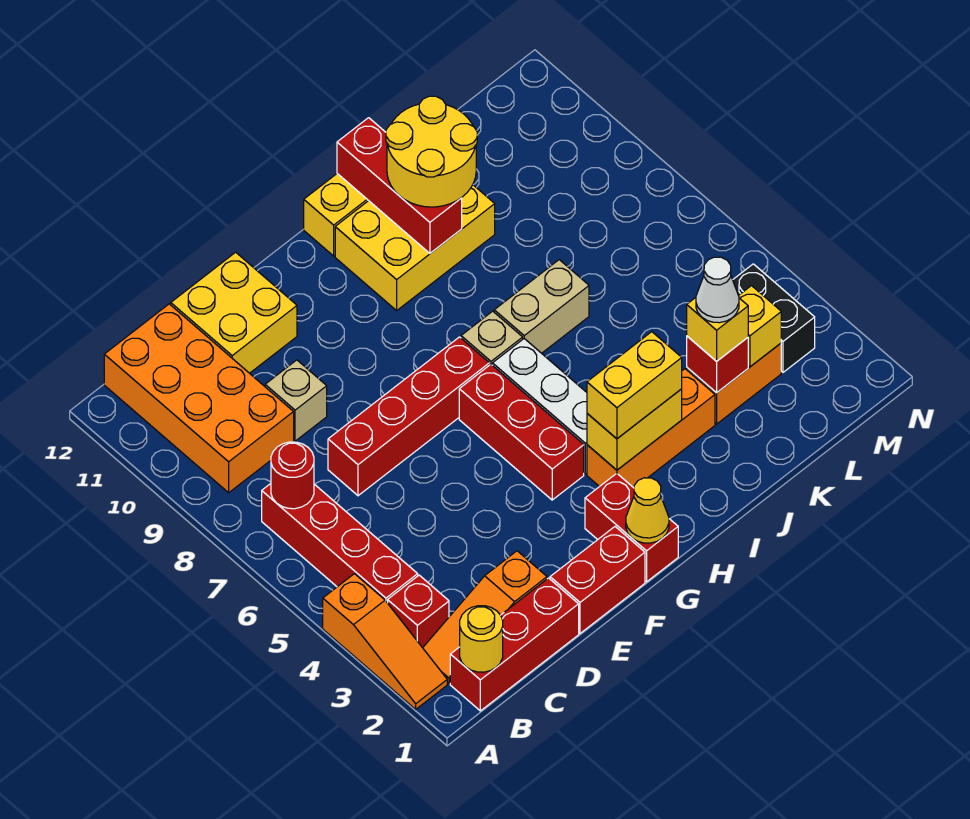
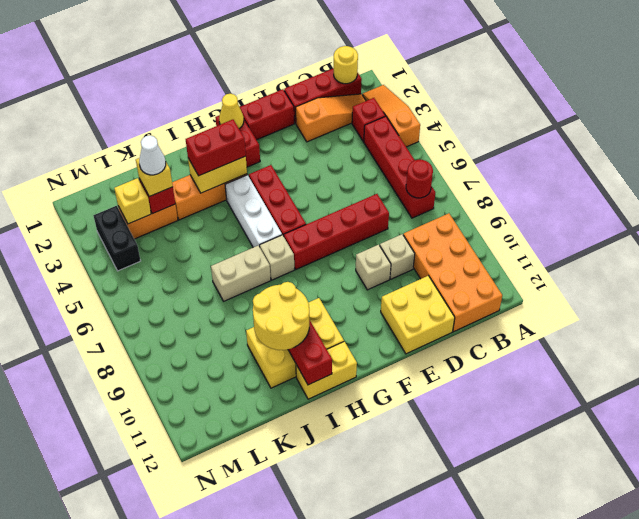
none -> tan brick E9 level 1
yellow brick H3:I3 level 3 -> red brick H3:I3 level 3

